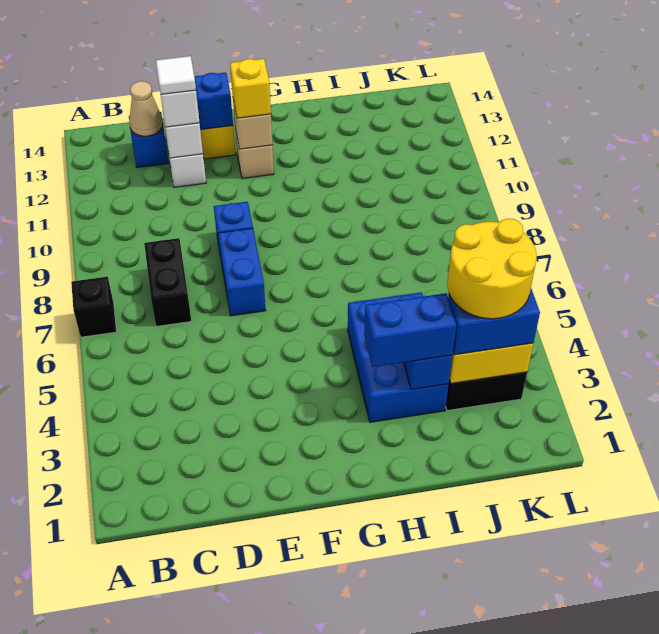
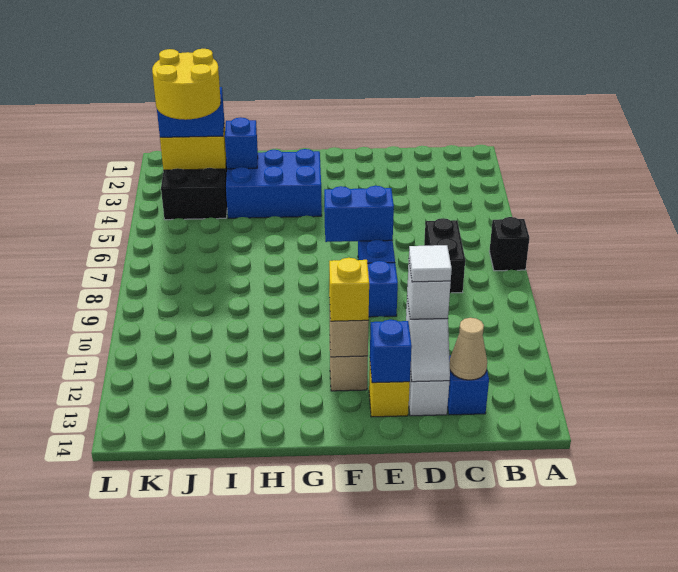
blue brick H3:I5 level 1 -> blue brick G3:I4 level 1
blue brick H3:I3 level 3 -> blue brick E7:F7 level 2

